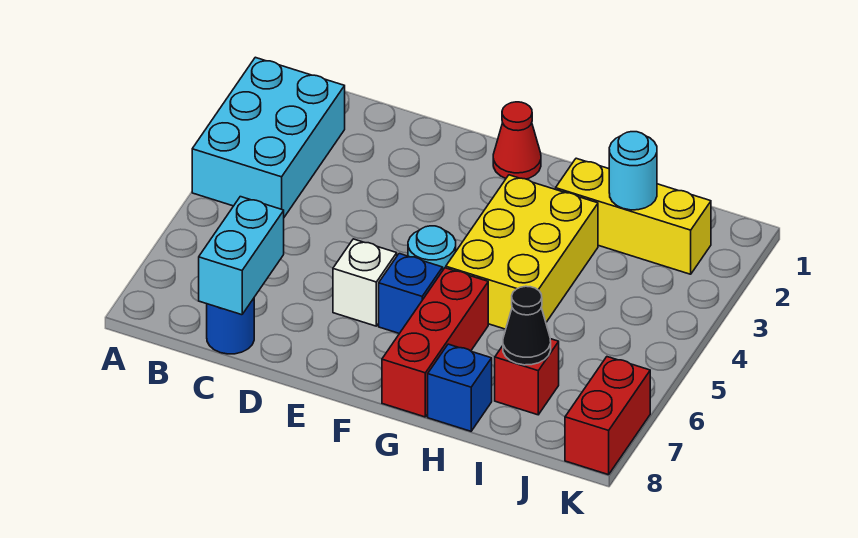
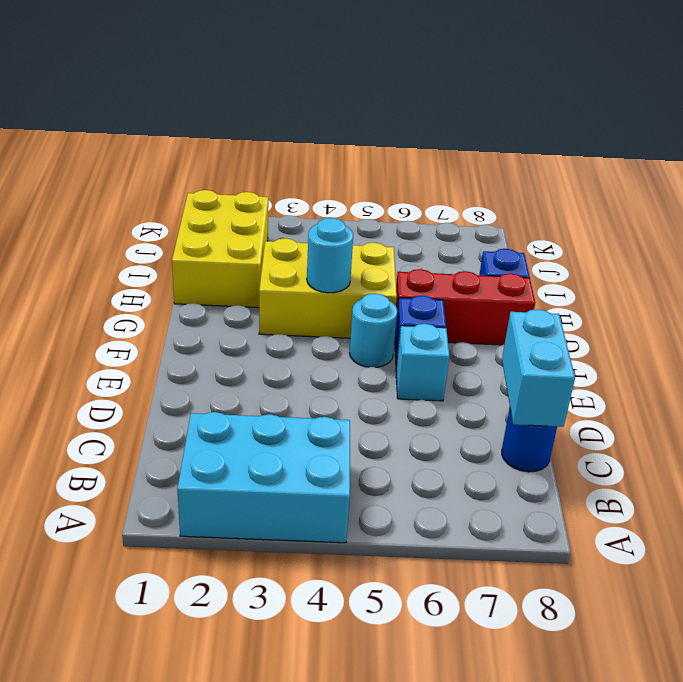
cyan brick C7:C8 level 2 -> cyan brick C8:D8 level 2
white brick E6 level 1 -> cyan brick E6 level 1
red cone F1 level 1 -> none
yellow brick H2:J2 level 1 -> yellow brick H1:J2 level 1
cyan round brick I2 level 2 -> cyan round brick G4 level 2
red brick I7 level 1 -> none
black cone I7 level 2 -> none
red brick K7:K8 level 1 -> none

